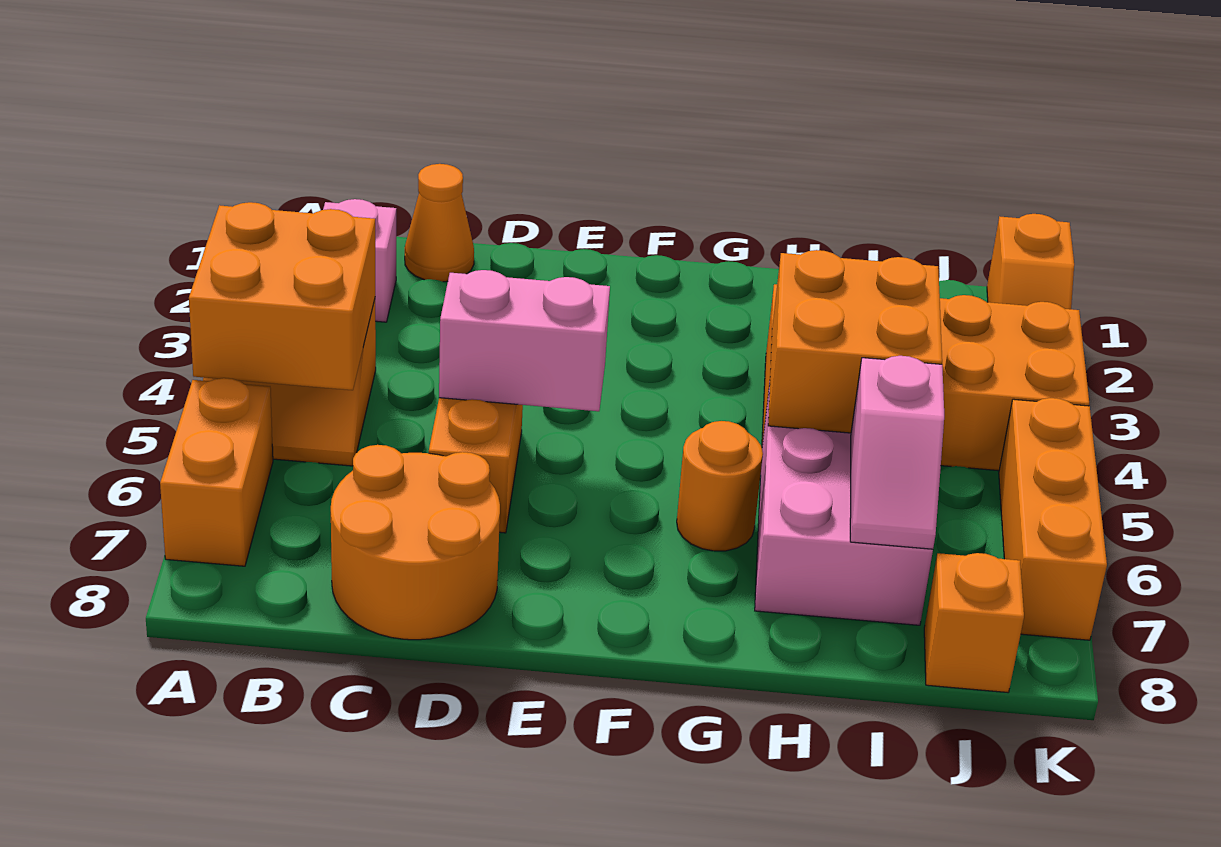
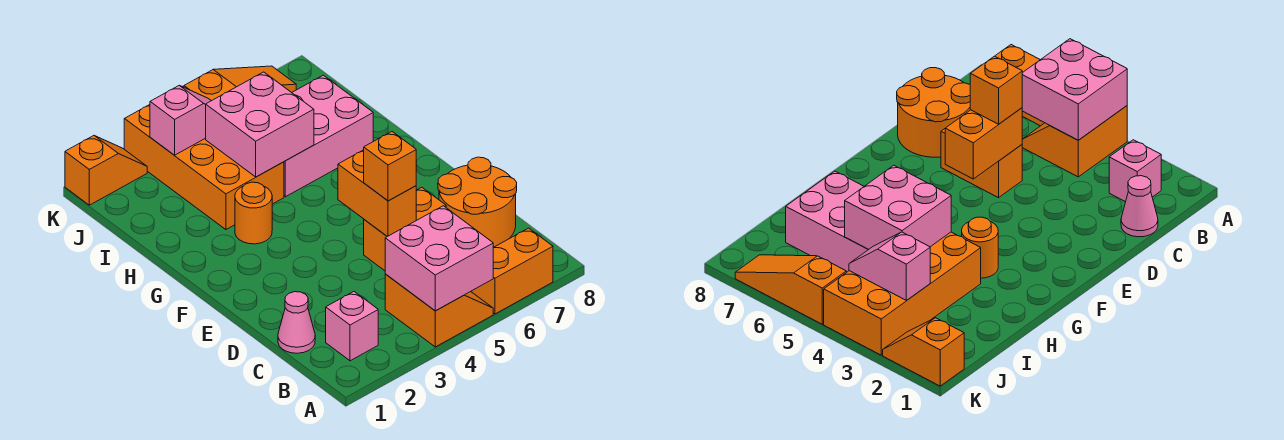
orange brick A4:B5 level 2 -> pink brick A4:B5 level 2
orange cone C1 level 1 -> pink cone C1 level 1
pink brick D5:E5 level 2 -> orange brick D5:E5 level 2
orange round brick G6 level 1 -> orange round brick G3 level 1
orange brick H4:I5 level 2 -> pink brick H4:I5 level 2
pink slope I6:I7 level 2 top 6 -> pink slope J3:J4 level 2 top 3
orange brick J8 level 1 -> orange brick D5 level 3
orange brick K5:K7 level 1 -> orange slope K5:K7 level 1 top 5

